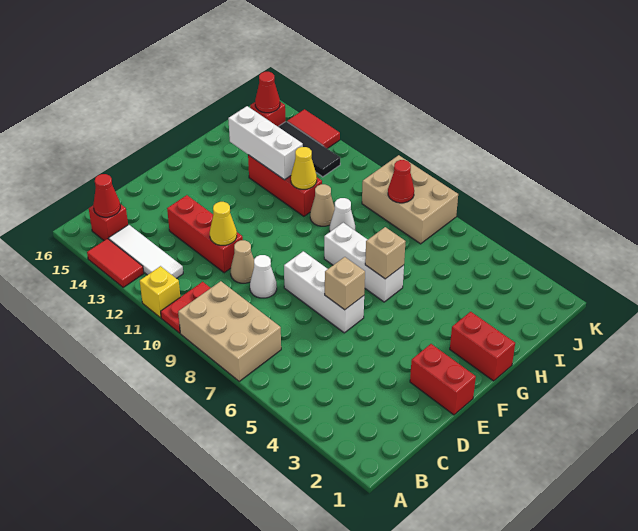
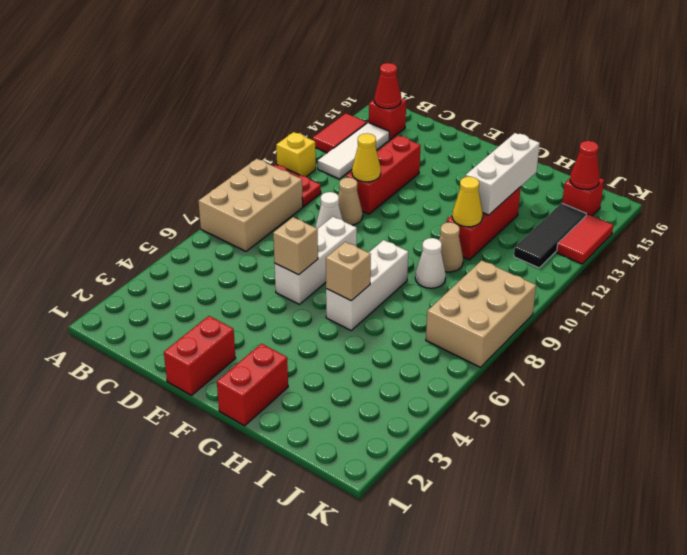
red cone J8 level 2 -> none

